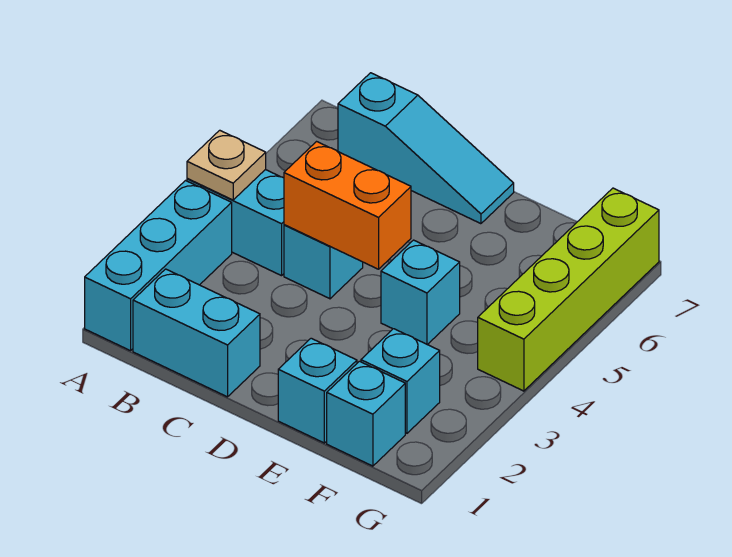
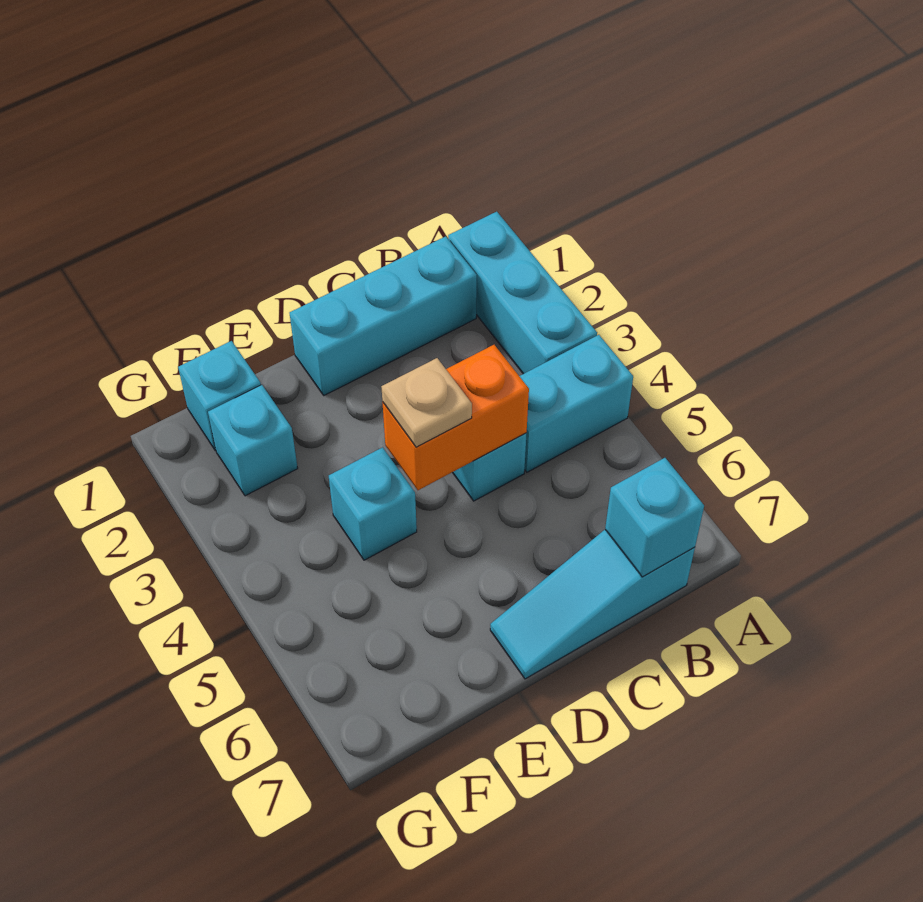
tan plate A4 level 2 -> tan plate D4 level 3
cyan brick B1:C1 level 1 -> cyan brick B1:D1 level 1
cyan brick E1 level 1 -> cyan brick B7 level 2
lime brick G4:G7 level 1 -> none

